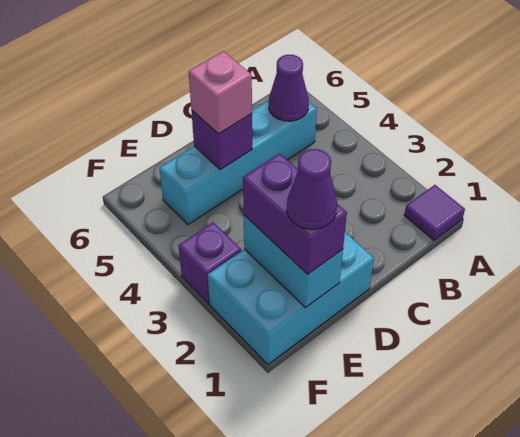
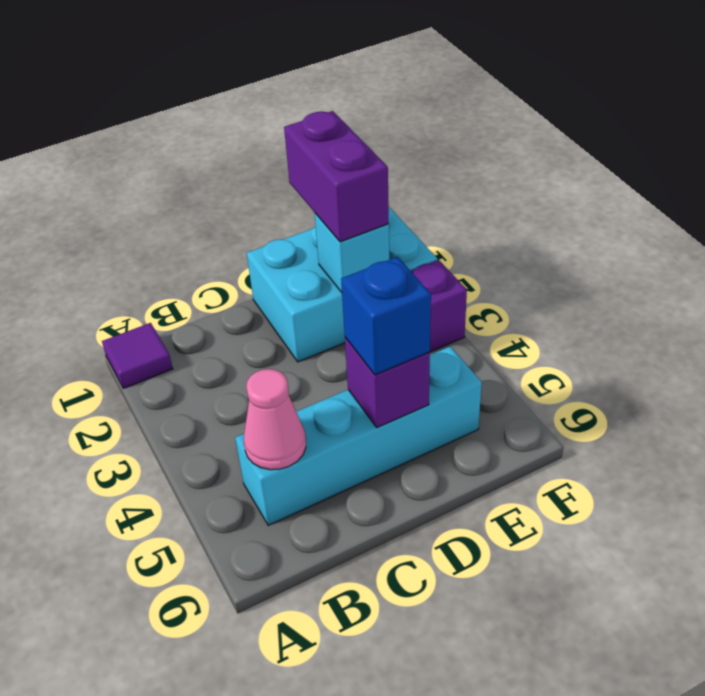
purple cone B5 level 2 -> pink cone B5 level 2
pink brick D5 level 3 -> blue brick D5 level 3
cyan brick E1:E2 level 2 -> cyan brick E2 level 2
purple cone E1 level 4 -> none

